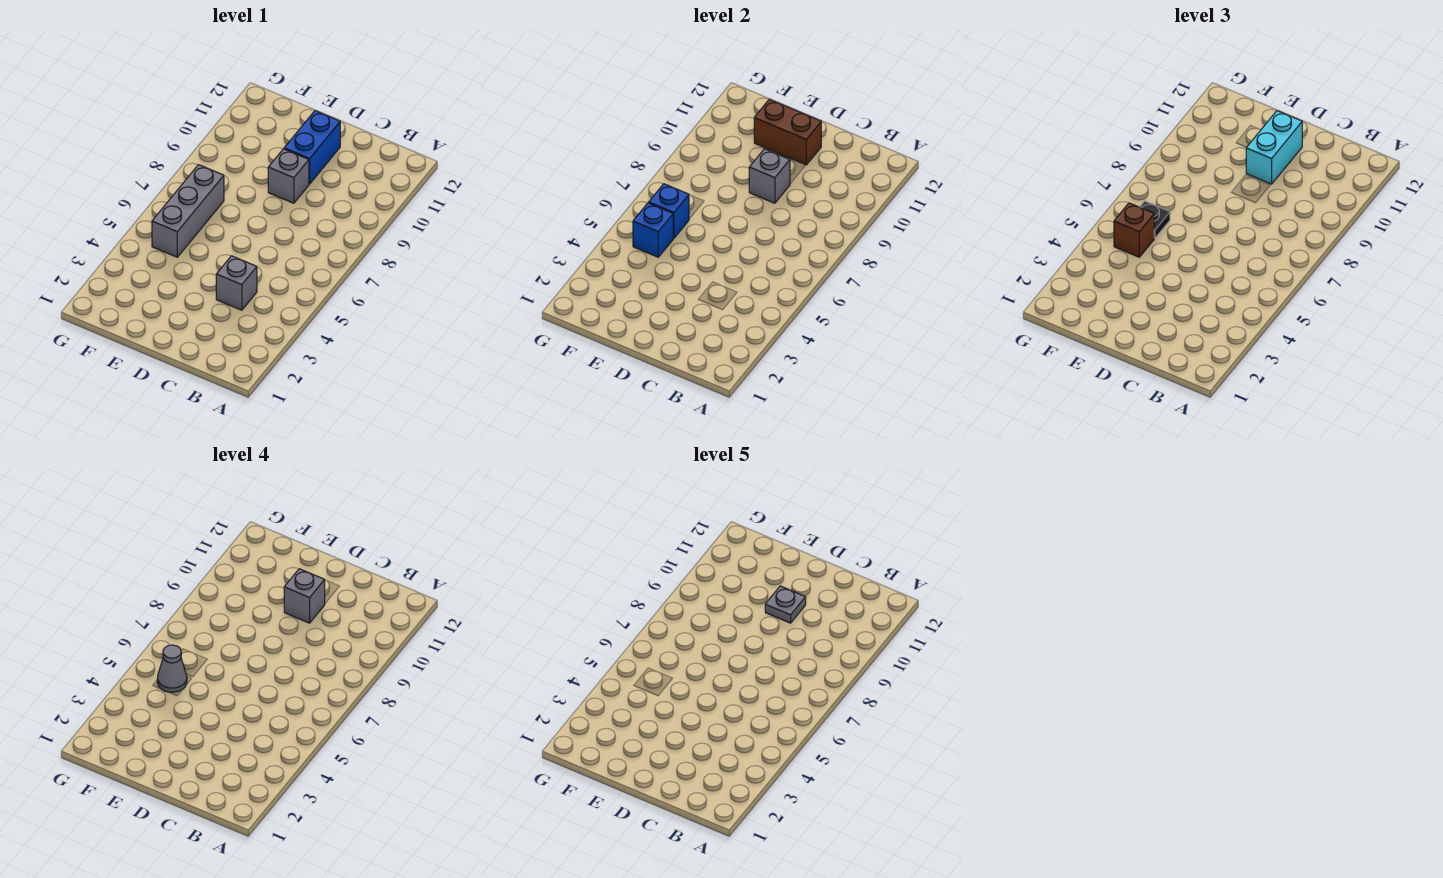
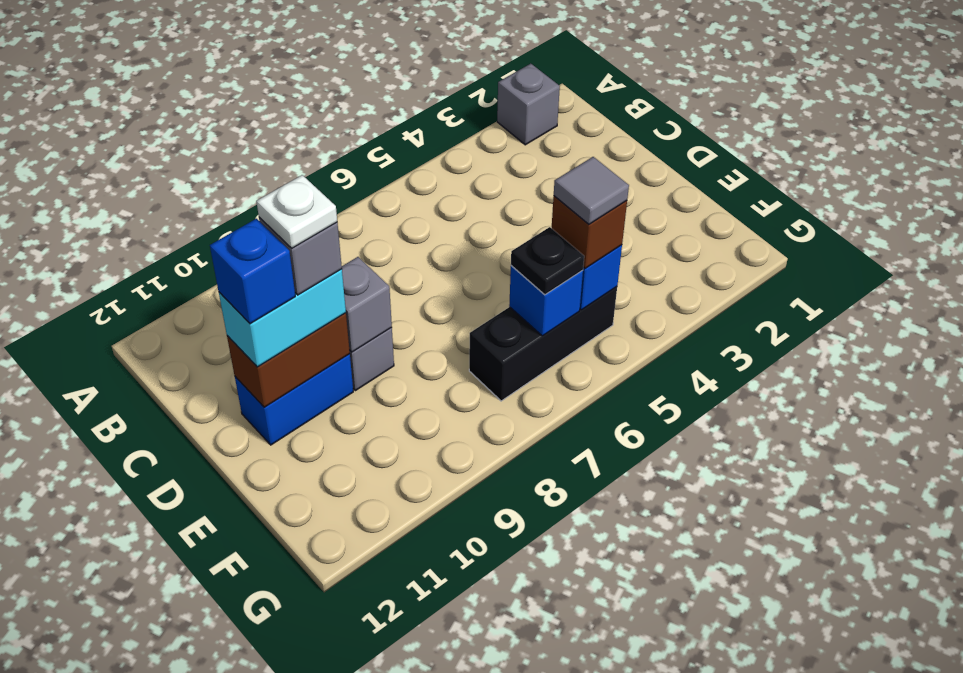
grey brick C4 level 1 -> grey brick A2 level 1
grey plate D10 level 5 -> white plate D10 level 5
brown brick D11:E11 level 2 -> brown brick D10:D11 level 2
none -> blue brick D11 level 4
grey brick F5:F7 level 1 -> black brick F5:F7 level 1
grey cone F5 level 4 -> grey tile F5 level 4

